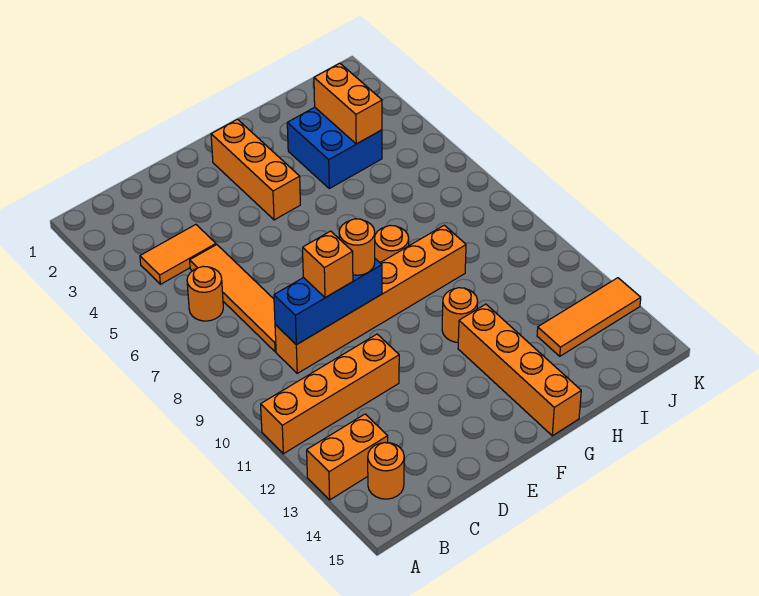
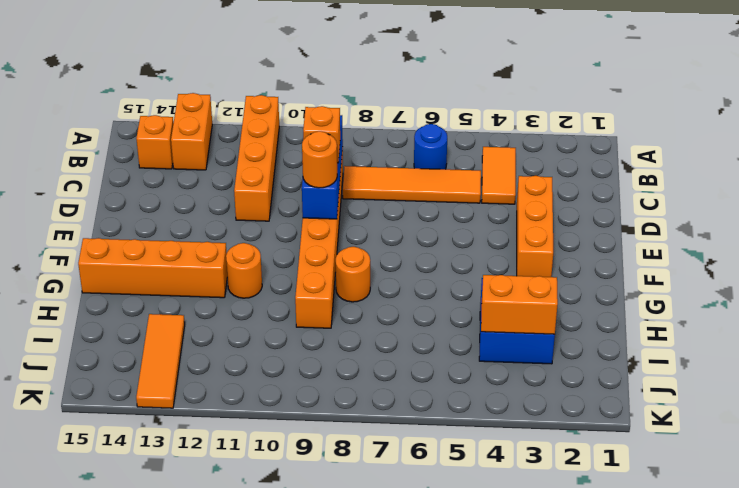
orange round brick B6 level 1 -> blue round brick B6 level 1
orange round brick B14 level 1 -> orange brick B14 level 1
orange brick F2:F4 level 1 -> orange brick D3:F3 level 1

